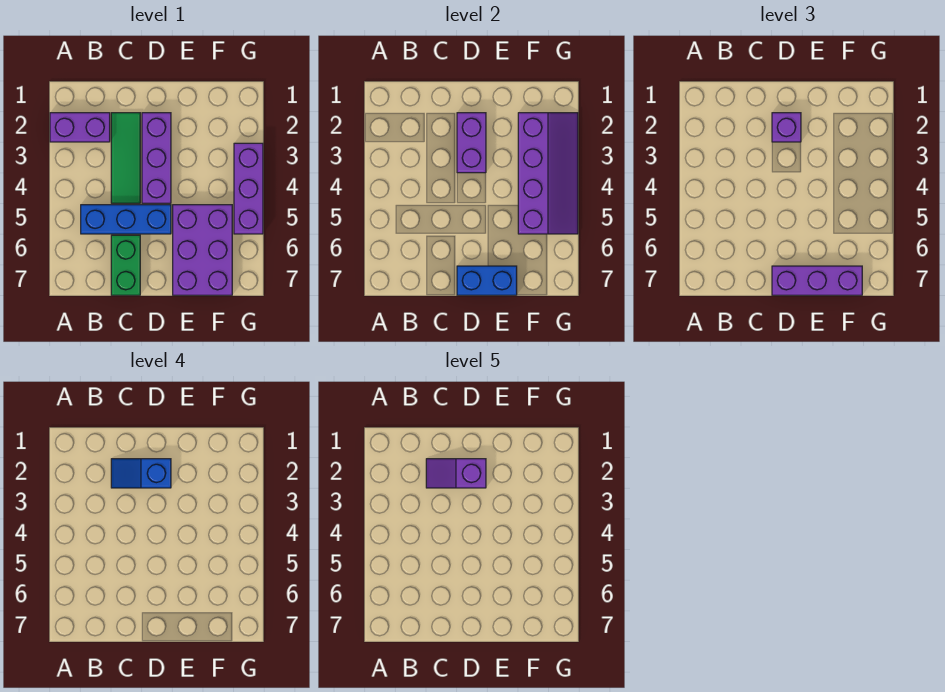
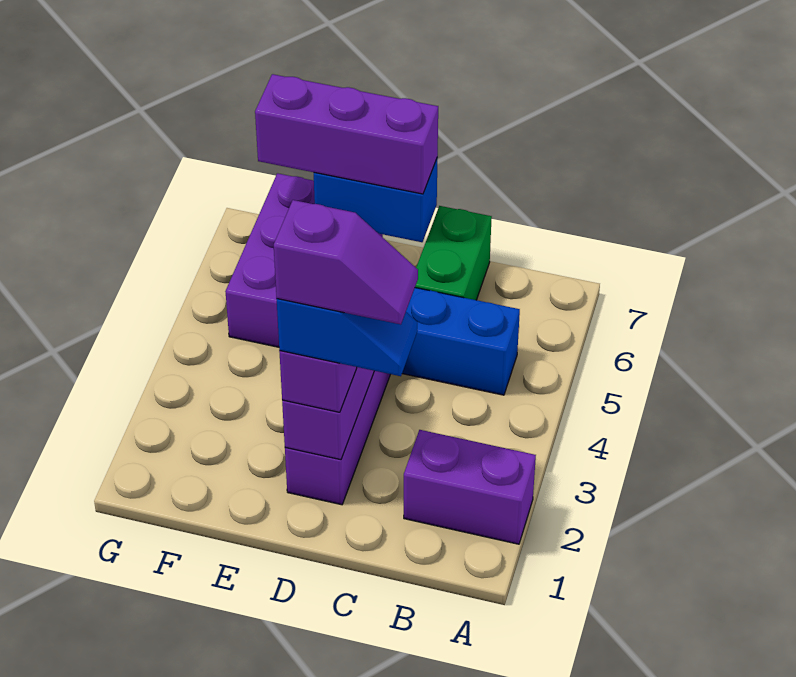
green tile C2:C4 level 1 -> none
purple slope F2:G5 level 2 top F -> none
purple brick G3:G5 level 1 -> none

